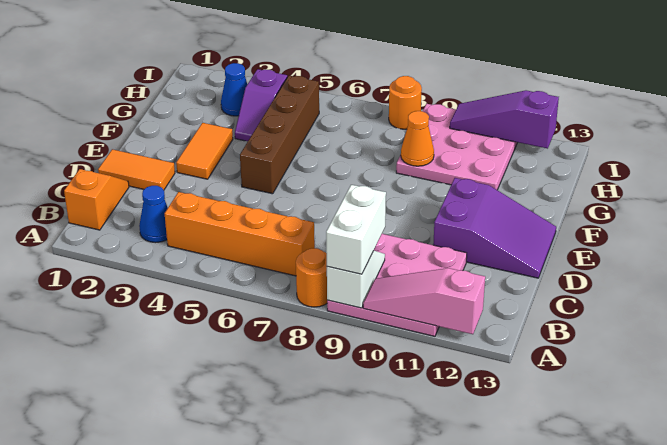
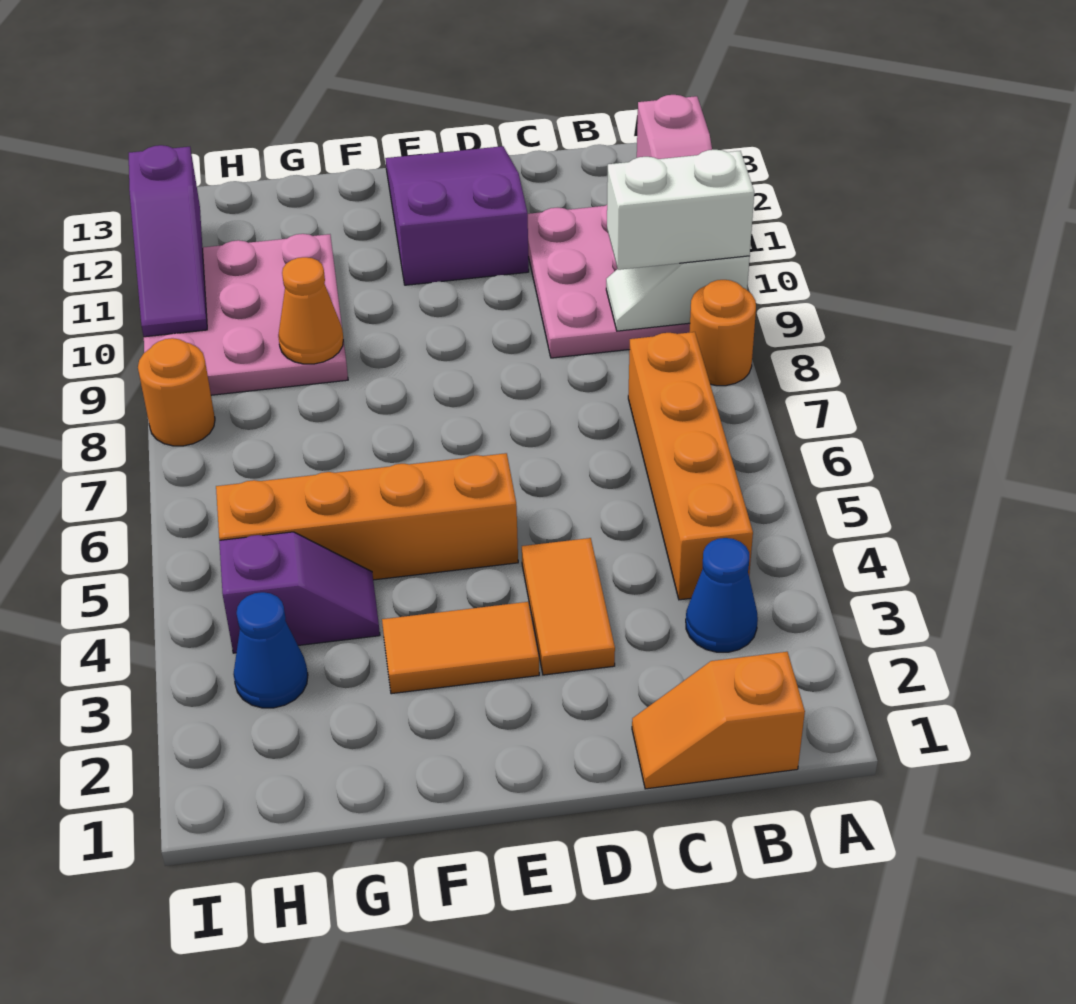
orange tile D1:D2 level 1 -> orange tile D3:D4 level 1
brown brick E5:H5 level 1 -> orange brick E5:H5 level 1

